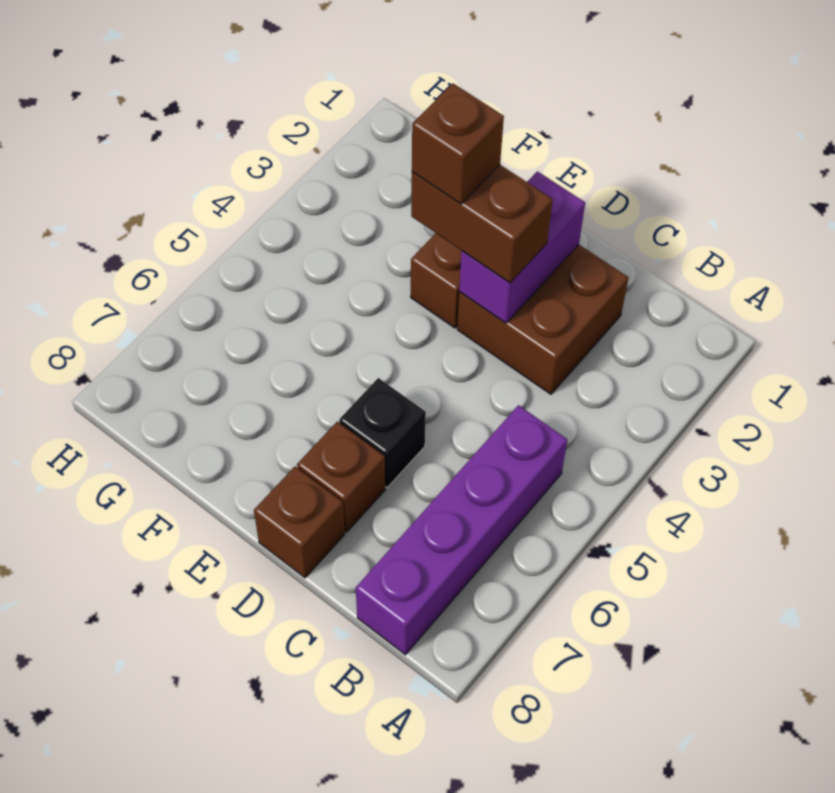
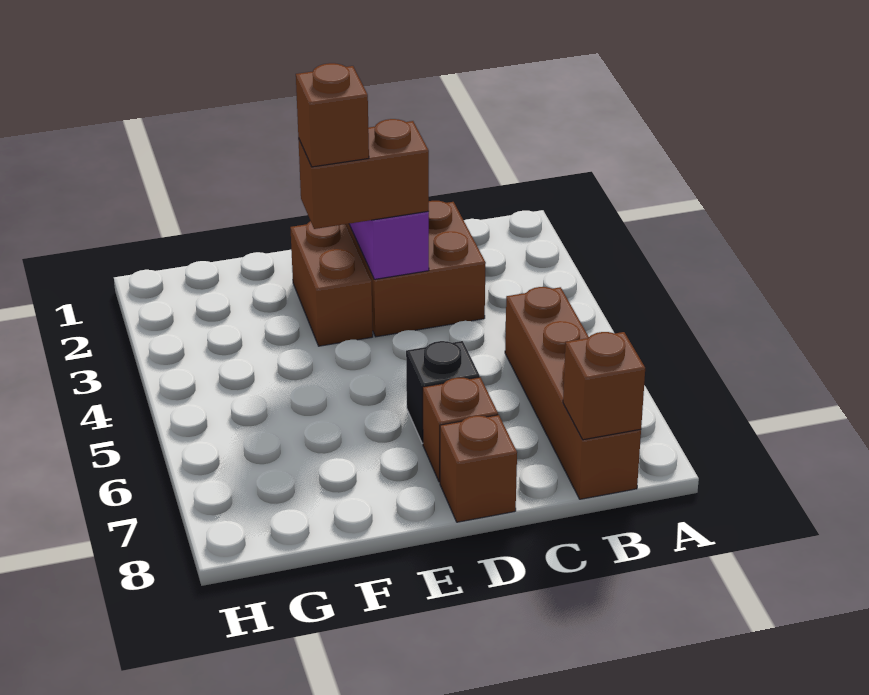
purple brick B5:B8 level 1 -> brown brick B5:B8 level 1
none -> brown brick B8 level 2

